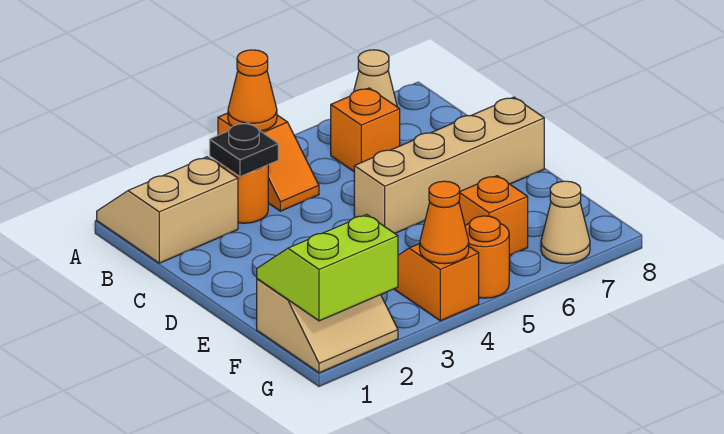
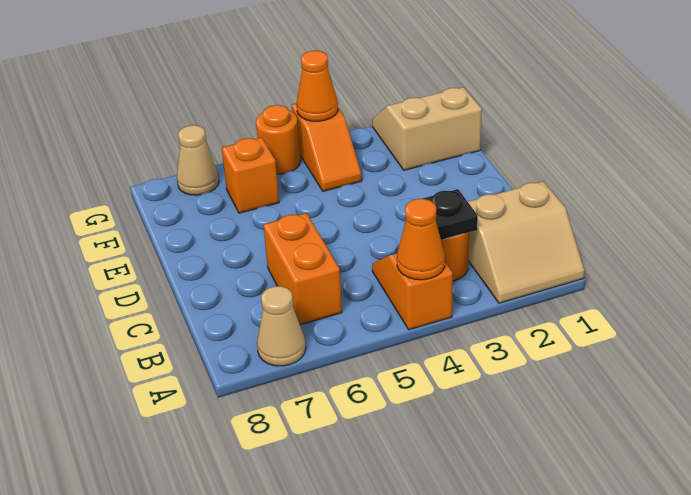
orange brick B6 level 1 -> orange brick B6:C6 level 1
tan brick D5:D8 level 1 -> none
lime slope F1:G2 level 2 top G -> none

